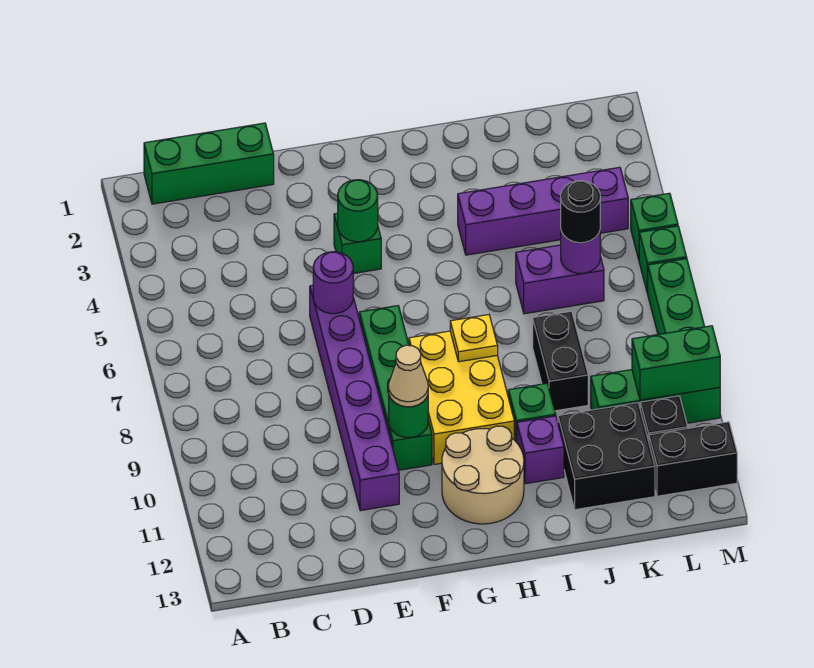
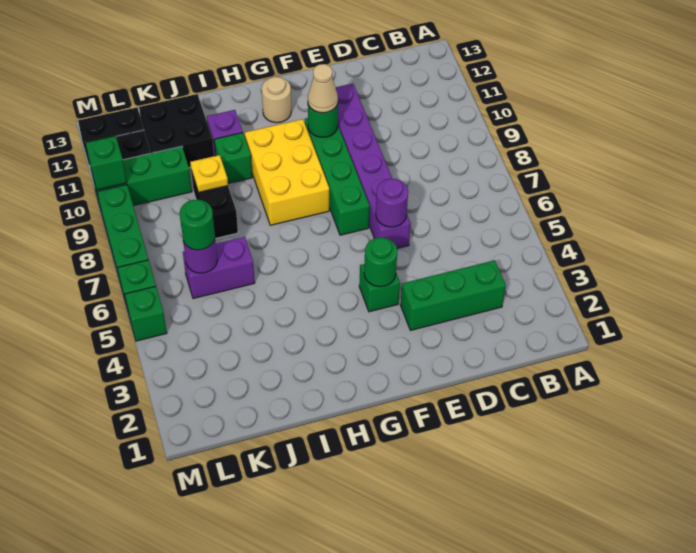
green brick B1:D1 level 1 -> green brick C3:E3 level 1
tan round brick G11:H12 level 1 -> tan round brick G12 level 1
yellow plate H8 level 2 -> yellow plate J9 level 2
purple brick I4:L4 level 1 -> none
black round brick K6 level 3 -> green round brick K6 level 3
green brick L10:M10 level 2 -> green brick M10 level 2

